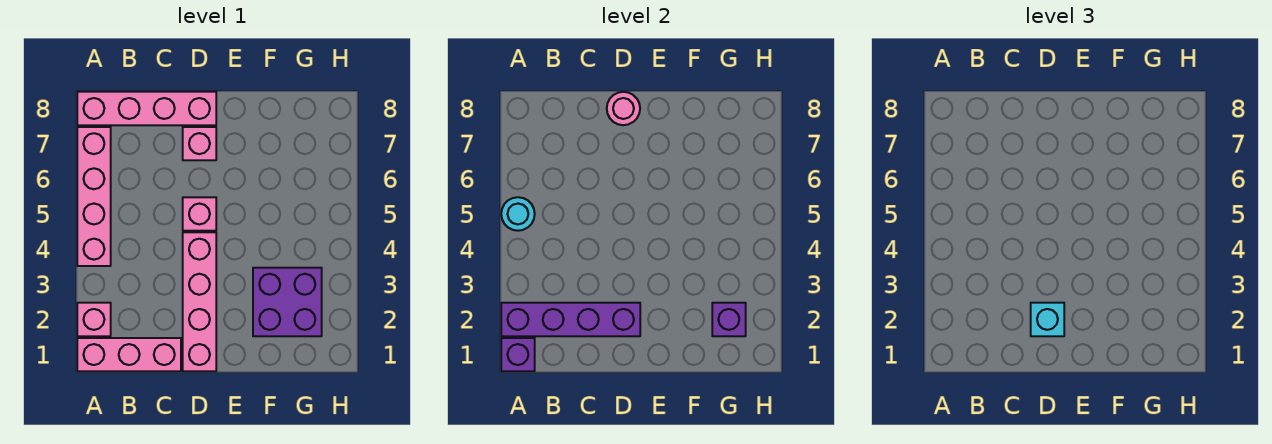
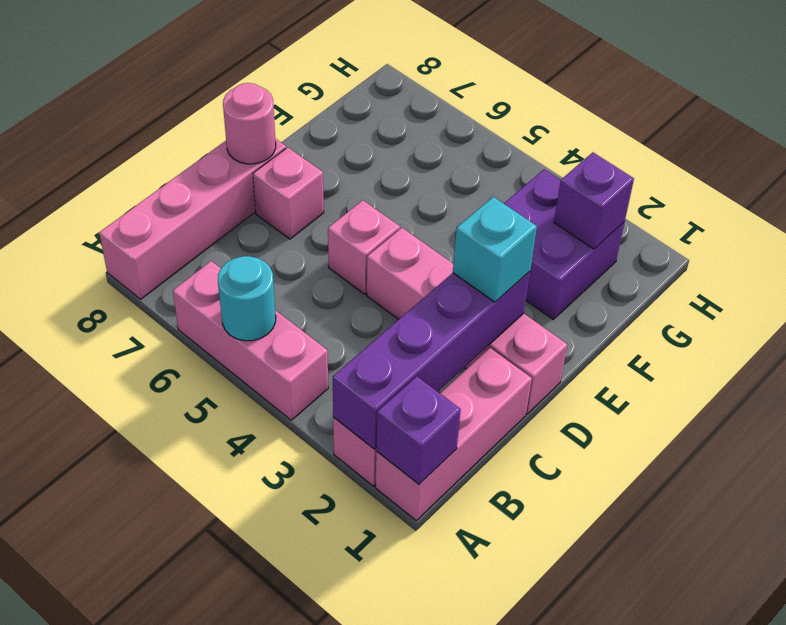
pink brick A4:A7 level 1 -> pink brick A4:A6 level 1

